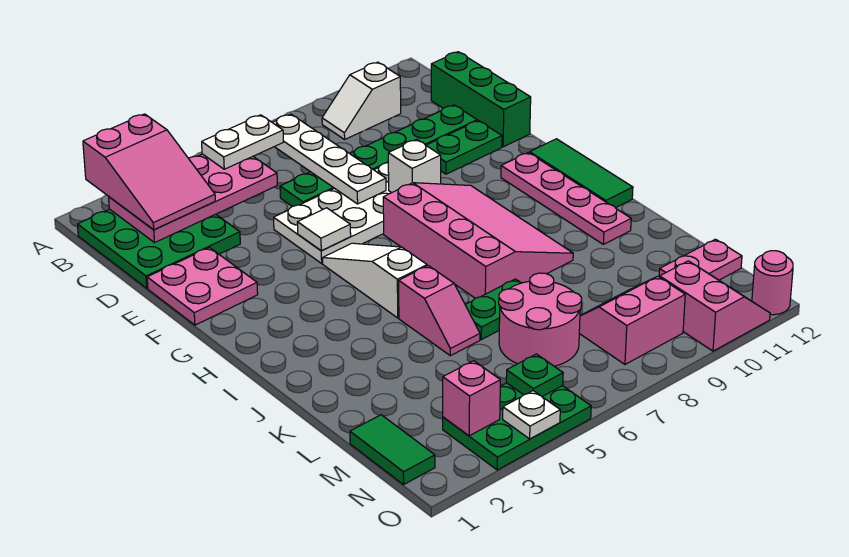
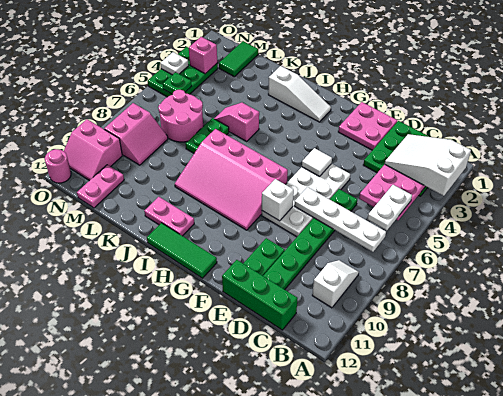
pink slope A2:C3 level 3 top A -> white slope A2:C3 level 3 top A
white slope G5:I5 level 1 top I -> white slope H2:J2 level 1 top J
pink plate G11:J11 level 1 -> pink plate I11:J11 level 1
green tile M1:N1 level 1 -> green tile M1:M2 level 1

